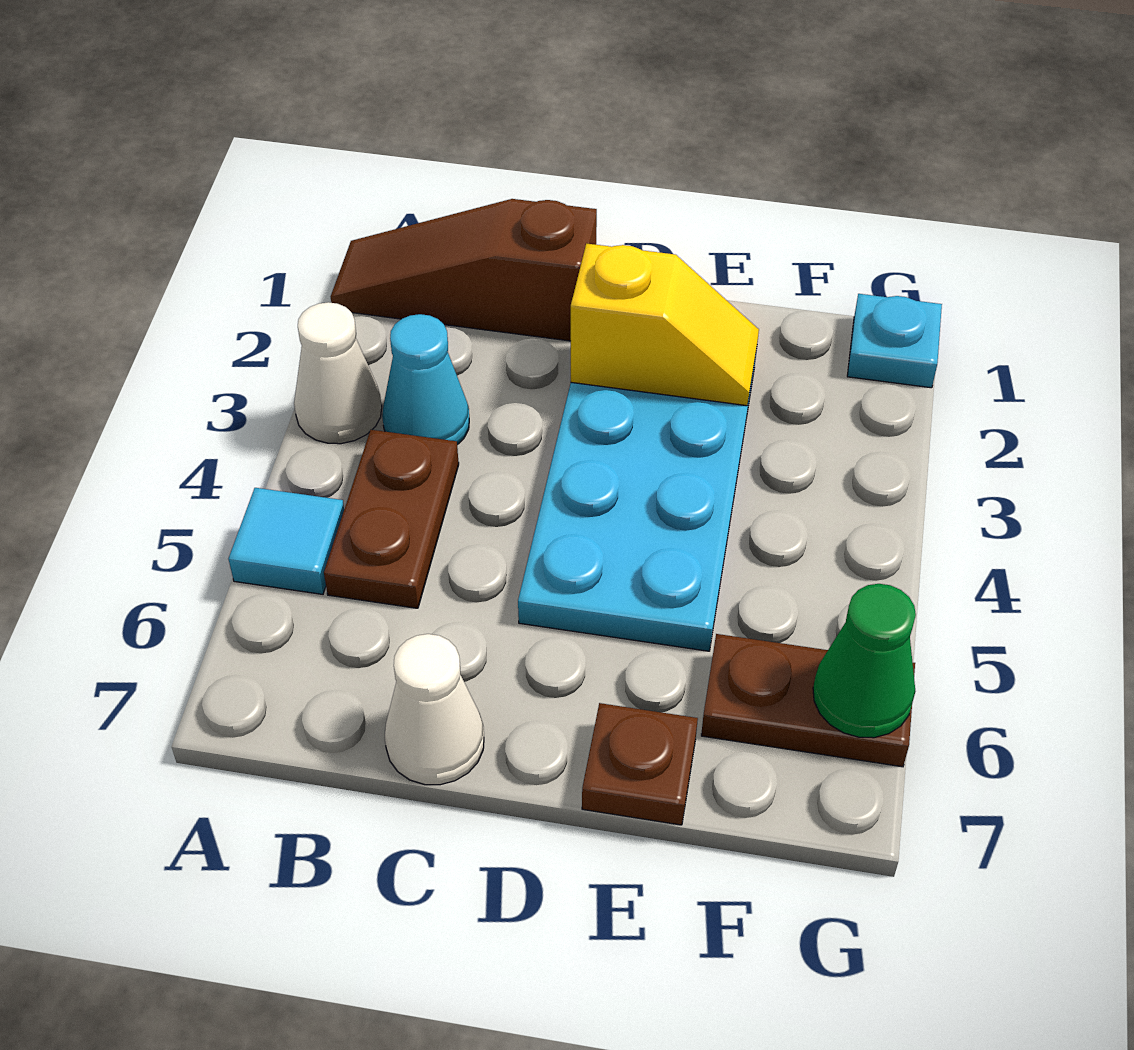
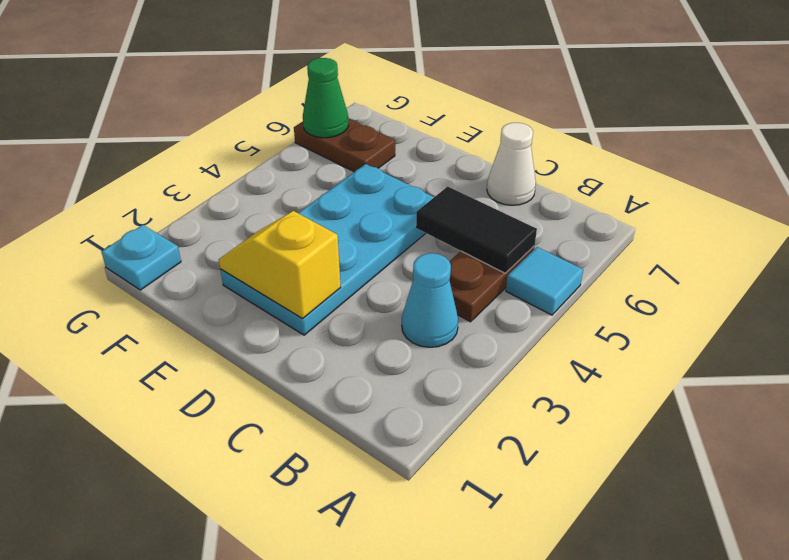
brown slope A1:C1 level 1 top C -> none
white cone A3 level 1 -> none
none -> black tile B5:C5 level 2
brown plate E7 level 1 -> none

